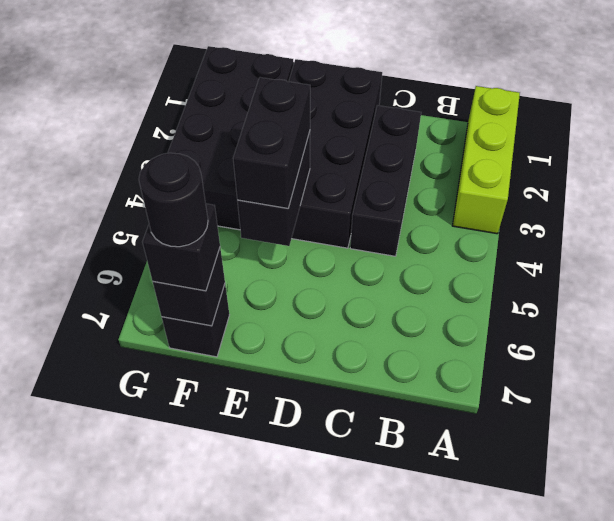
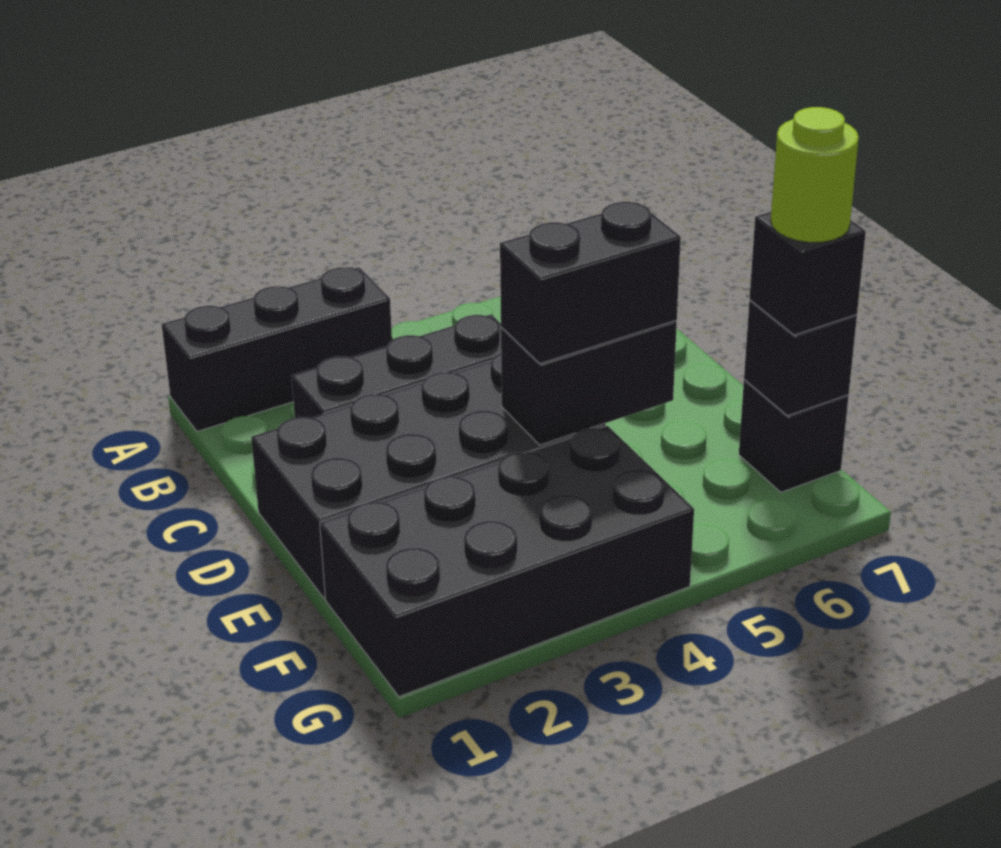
lime brick A1:A3 level 1 -> black brick A1:A3 level 1
black round brick F7 level 4 -> lime round brick F7 level 4

